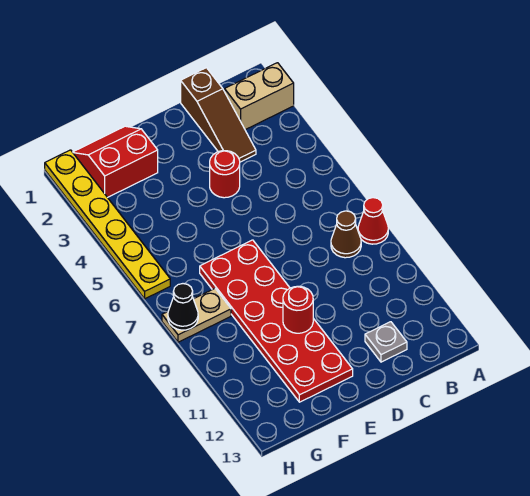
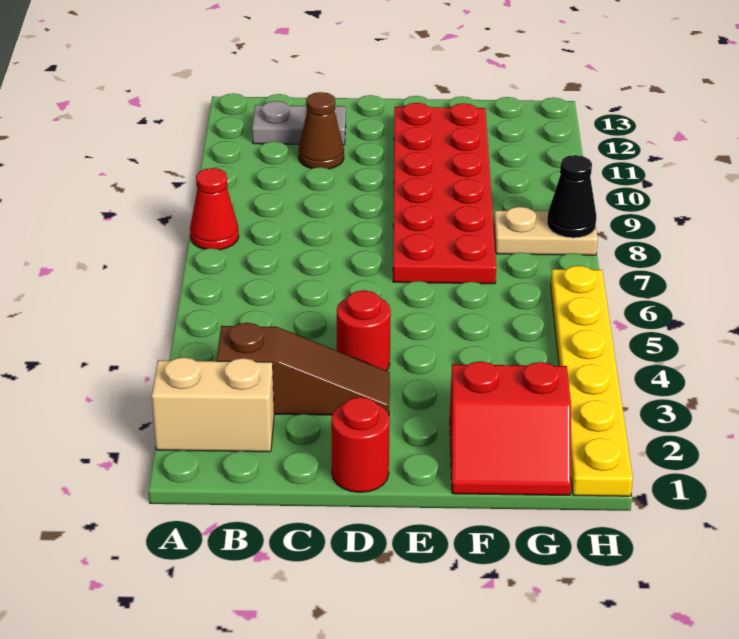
brown cone B8 level 1 -> brown cone C11 level 1
brown slope C1:C3 level 1 top 1 -> brown slope B3:D3 level 1 top B
grey plate C12 level 1 -> grey plate B12:C12 level 1
red round brick E10 level 2 -> red round brick D1 level 1

